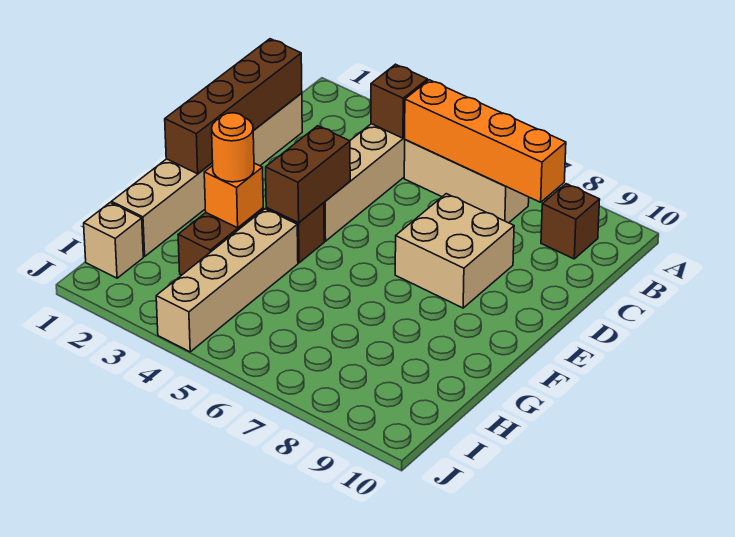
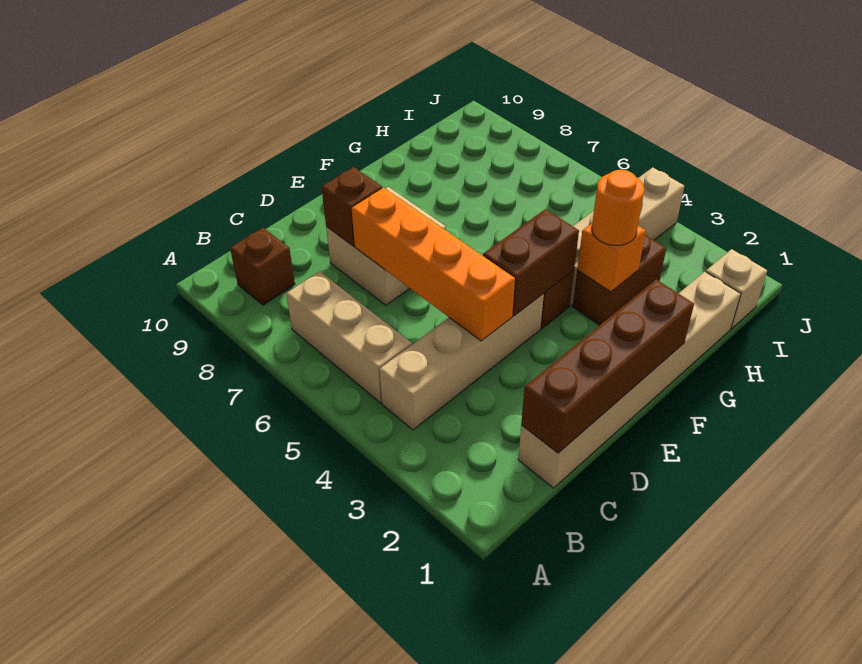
brown brick B4 level 2 -> brown brick D8 level 2
orange brick B5:B8 level 2 -> orange brick D4:D7 level 2

